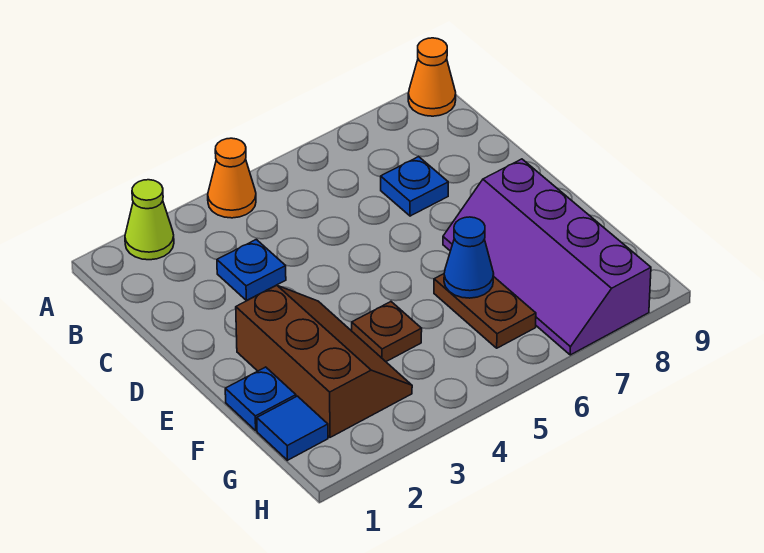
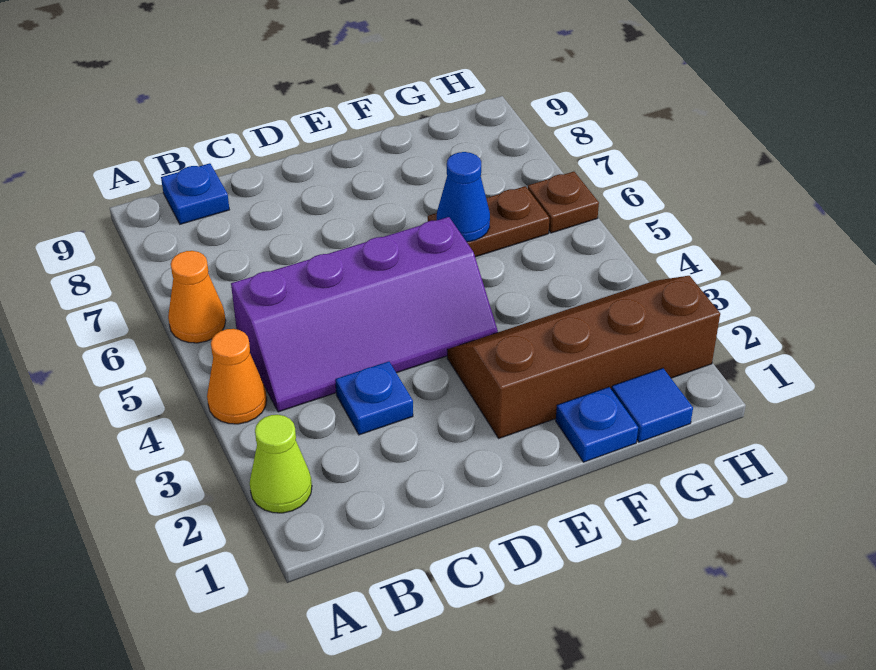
orange cone A9 level 1 -> orange cone A6 level 1
blue plate C7 level 1 -> blue plate B9 level 1
brown slope E2:G3 level 1 top 2 -> brown slope E2:H3 level 1 top 2
purple slope E7:H8 level 1 top 8 -> purple slope B4:E5 level 1 top 5
brown plate F4 level 1 -> brown plate H6 level 1

